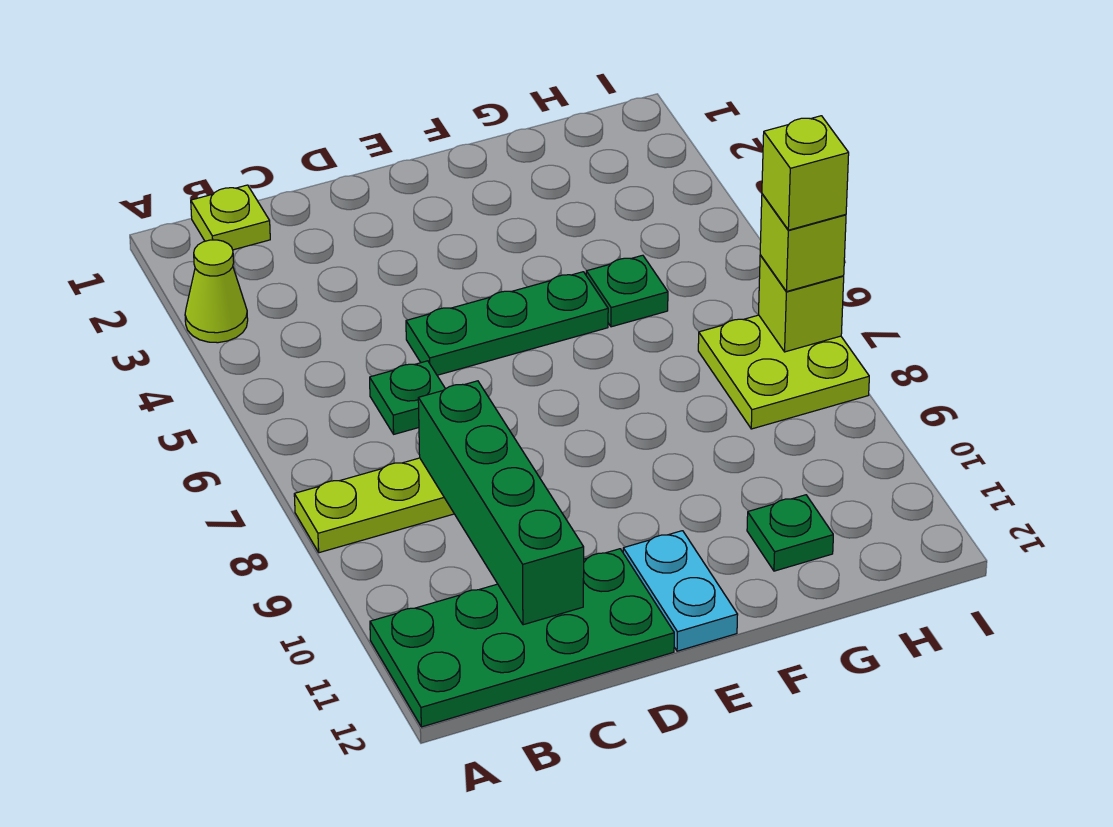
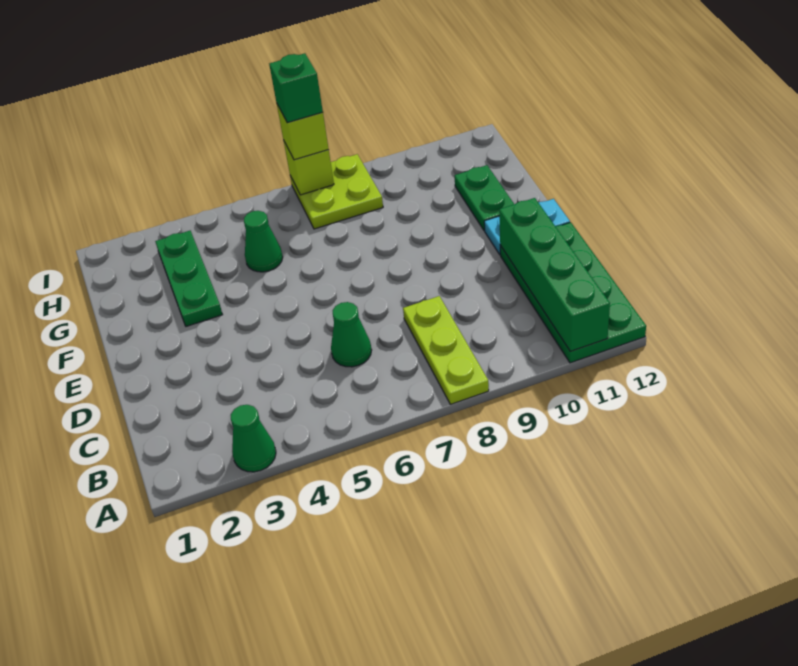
lime cone A3 level 1 -> green cone A3 level 1
lime plate B1 level 1 -> none
green plate C6 level 1 -> green cone C6 level 1
green brick C8:C11 level 2 -> green brick A11:D11 level 2
green plate D5:F5 level 1 -> green plate F3:H3 level 1
green plate G5 level 1 -> green cone G5 level 1
green plate G11 level 1 -> green plate F11:G11 level 1
lime brick I7 level 4 -> green brick I7 level 4

